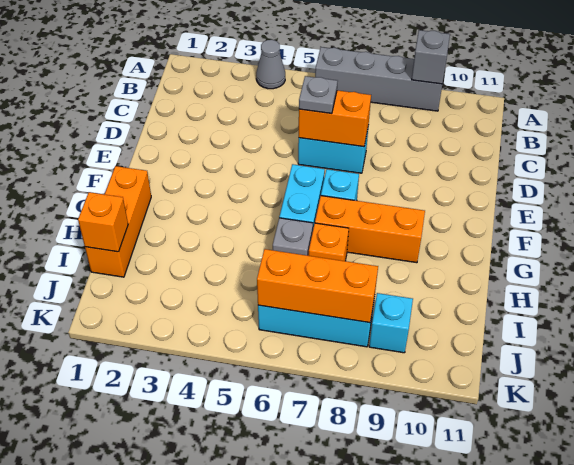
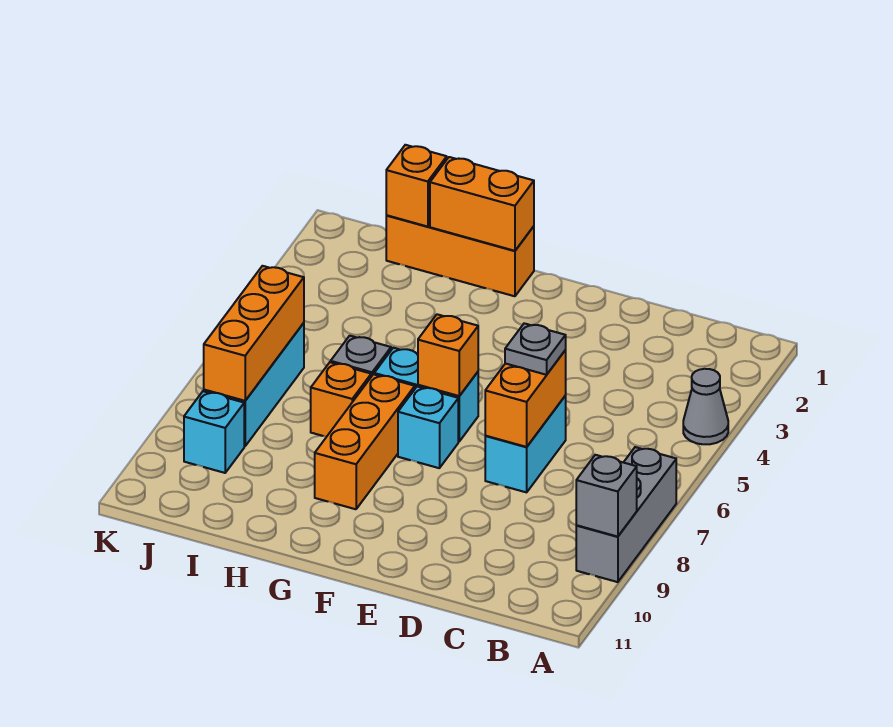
grey brick A6:A9 level 1 -> grey brick A7:A9 level 1
none -> orange brick F6 level 2
none -> orange brick G1:H1 level 2

